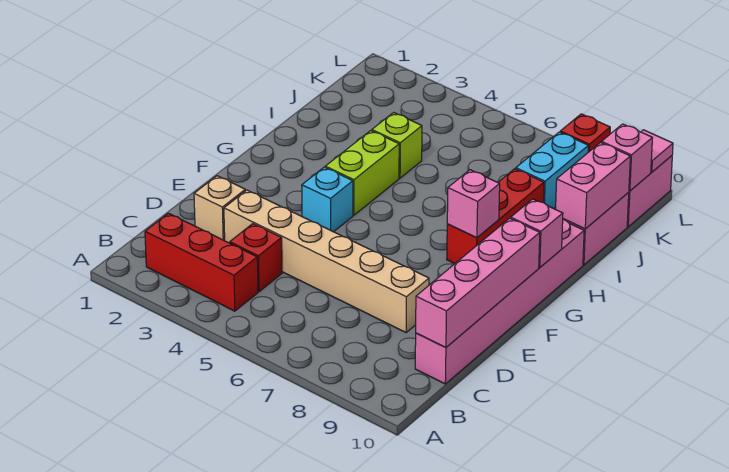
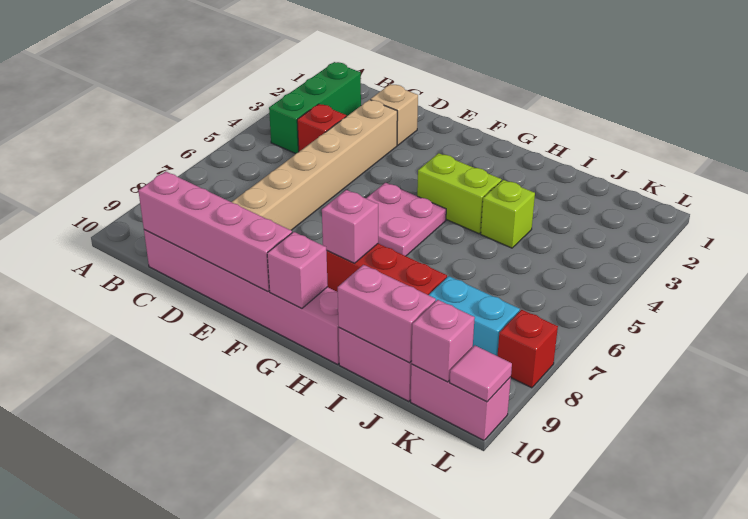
red brick B2:B4 level 1 -> green brick B2:B4 level 1
cyan brick F4 level 1 -> none
none -> pink plate F5:G6 level 1

